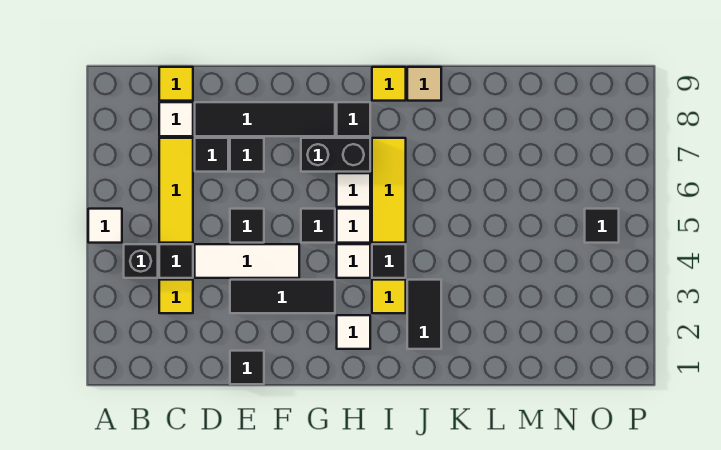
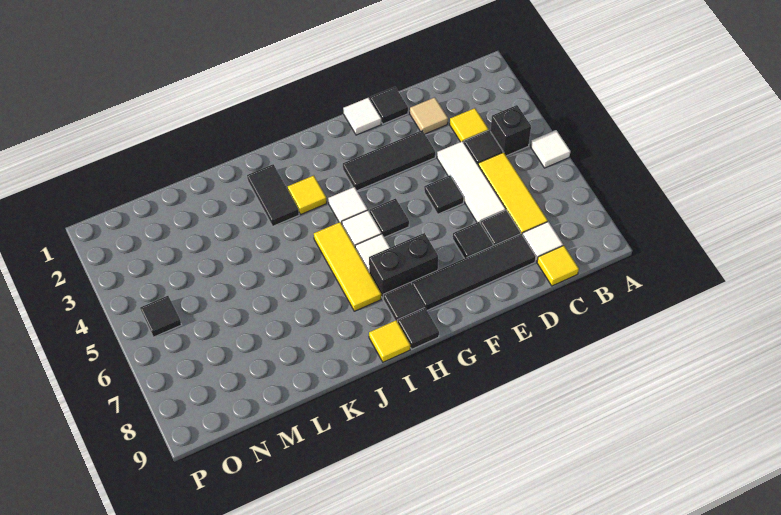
white tile D4:F4 level 1 -> white tile D4:D6 level 1
white tile H2 level 1 -> white tile F1 level 1
black tile I4 level 1 -> black tile H9 level 1
tan tile J9 level 1 -> tan tile D2 level 1

